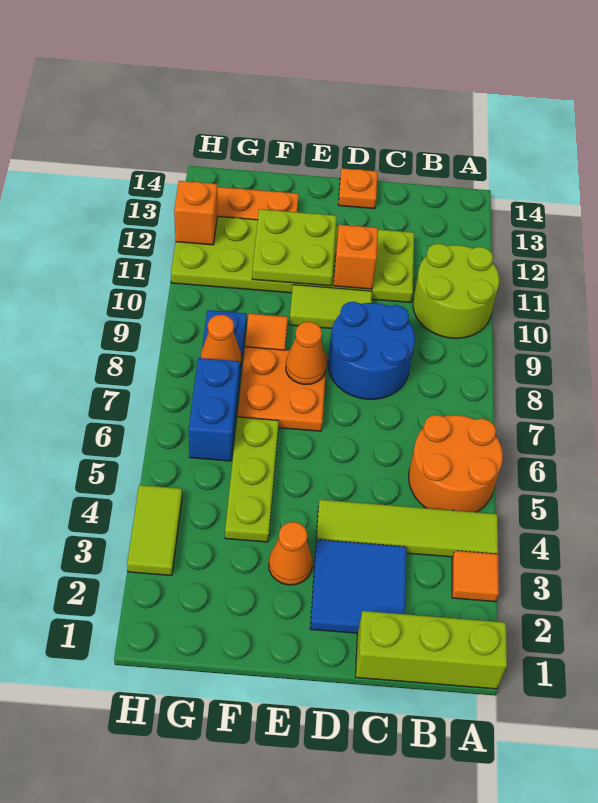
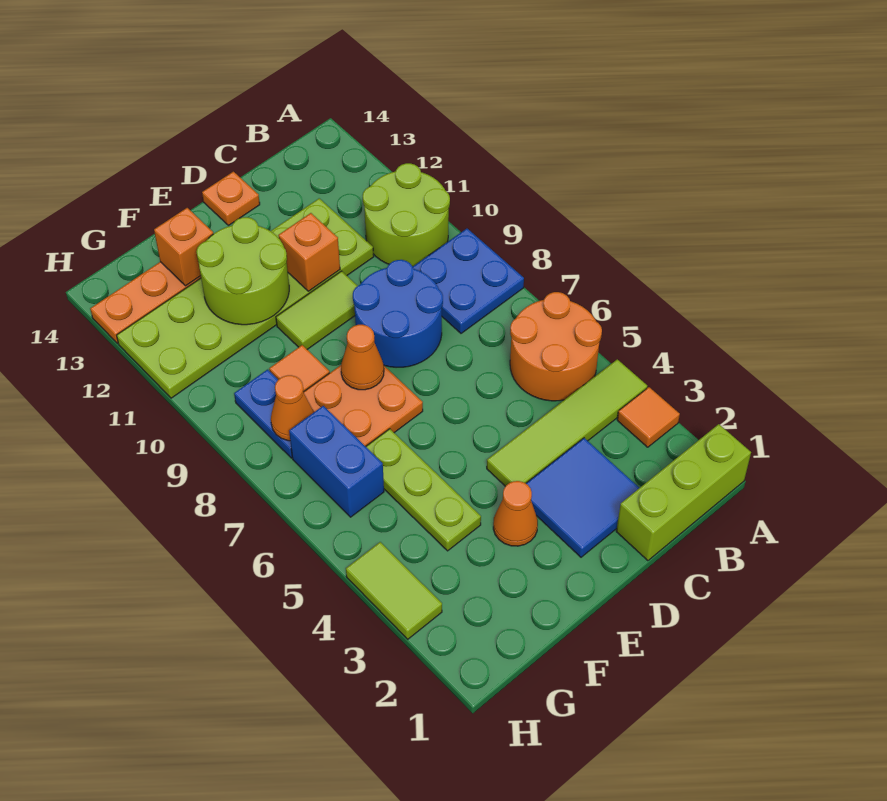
none -> blue plate A8:B9 level 1
lime plate E11:F12 level 2 -> lime round brick E11:F12 level 2
orange brick H12 level 2 -> orange brick F13 level 2

